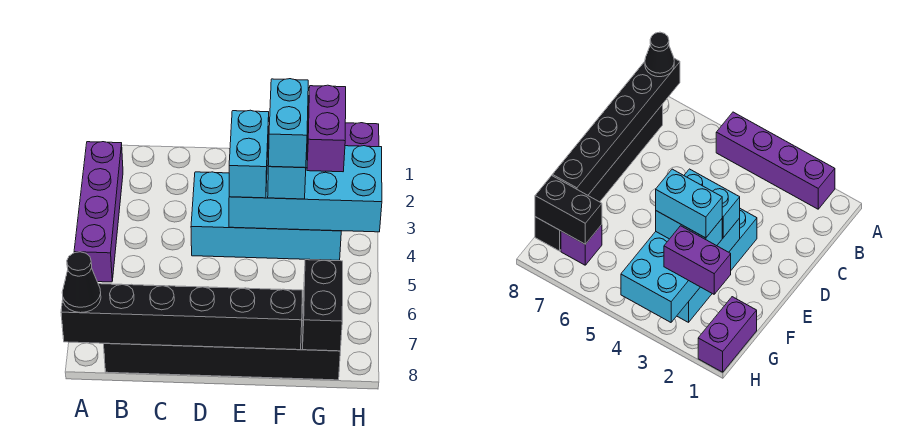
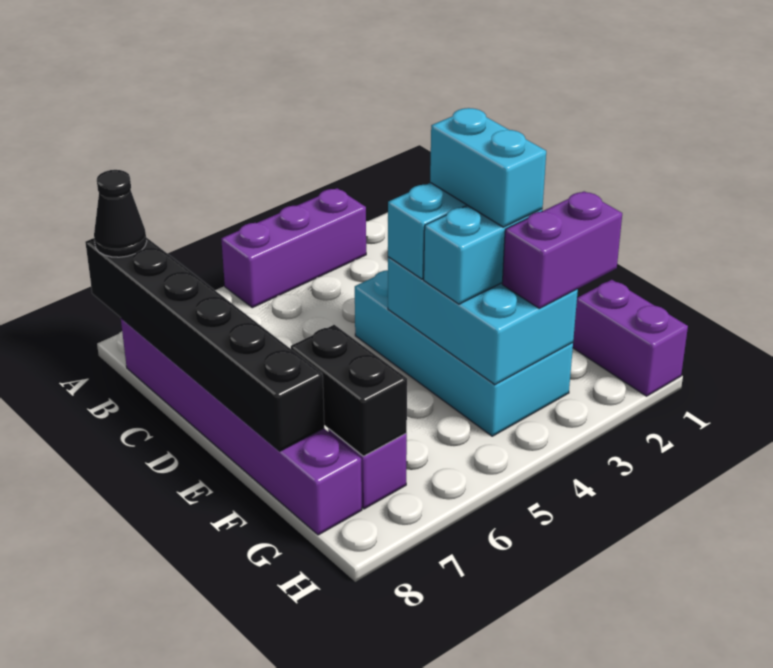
purple brick A2:A5 level 1 -> purple brick A3:A5 level 1
black brick B8:G8 level 1 -> purple brick B8:G8 level 1
cyan brick E3:H4 level 2 -> cyan brick E3:G4 level 2
cyan brick F3:F4 level 4 -> cyan brick E3:F3 level 4
black brick G7:G8 level 2 -> black brick F7:G7 level 2

